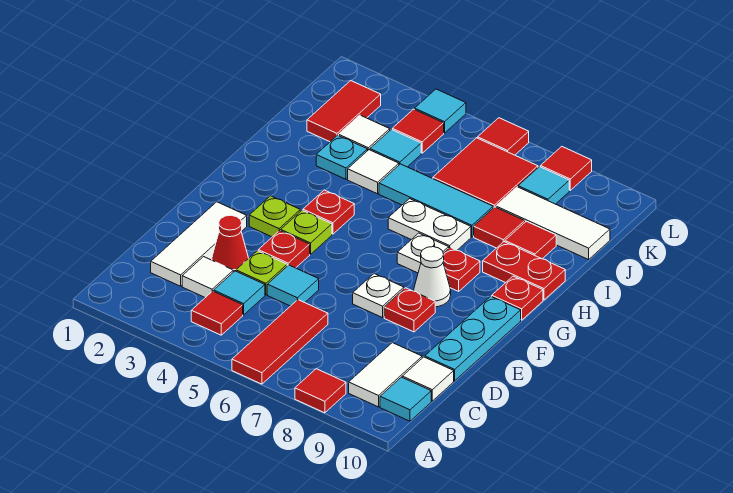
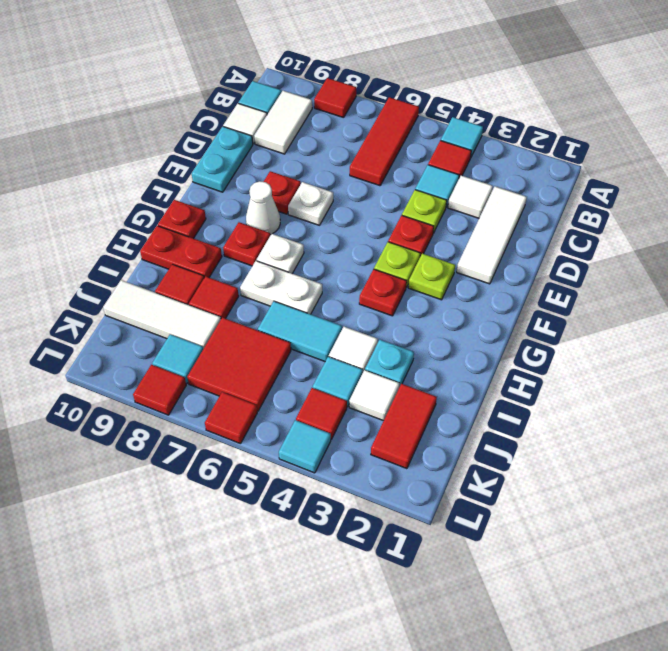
red cone D3 level 1 -> none
cyan tile D5 level 1 -> cyan tile A4 level 1
cyan plate D10:F10 level 1 -> cyan plate D10:E10 level 1
cyan tile I5:I7 level 1 -> cyan tile I5:I6 level 1

